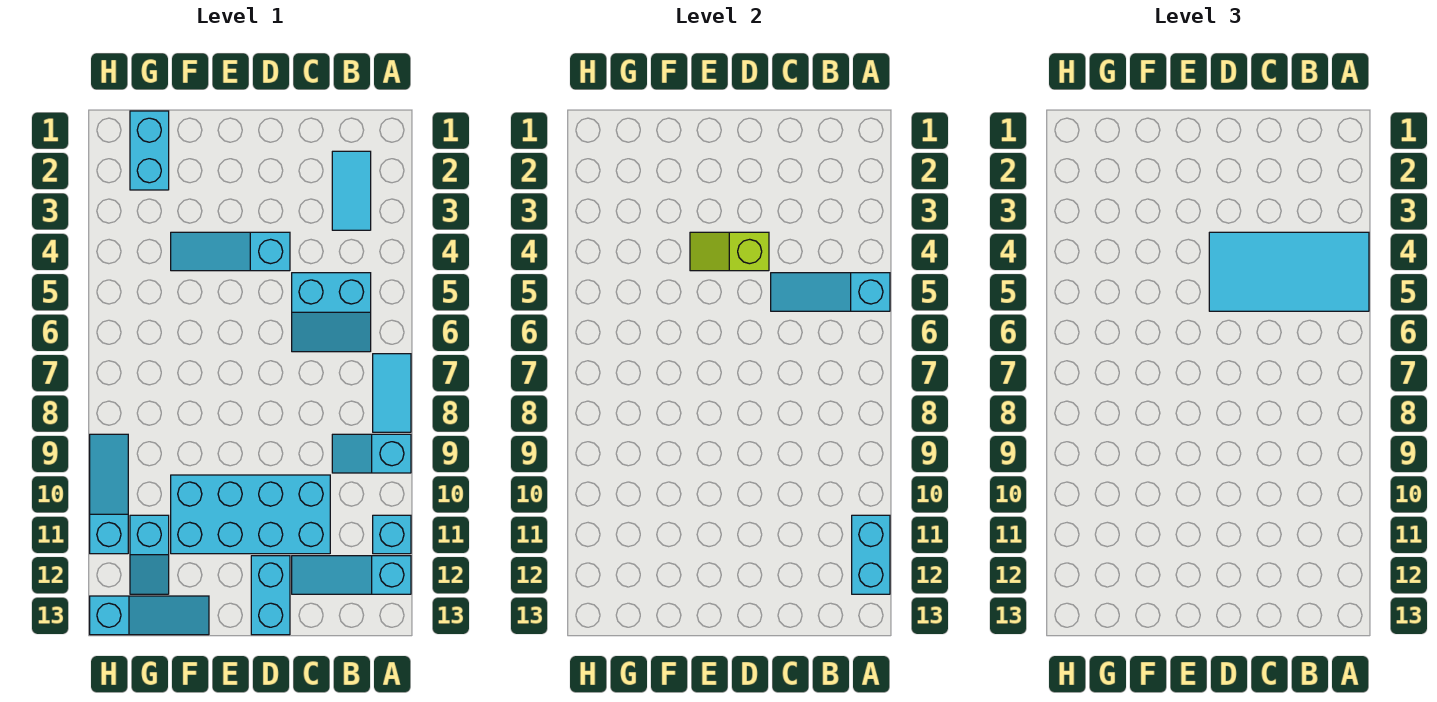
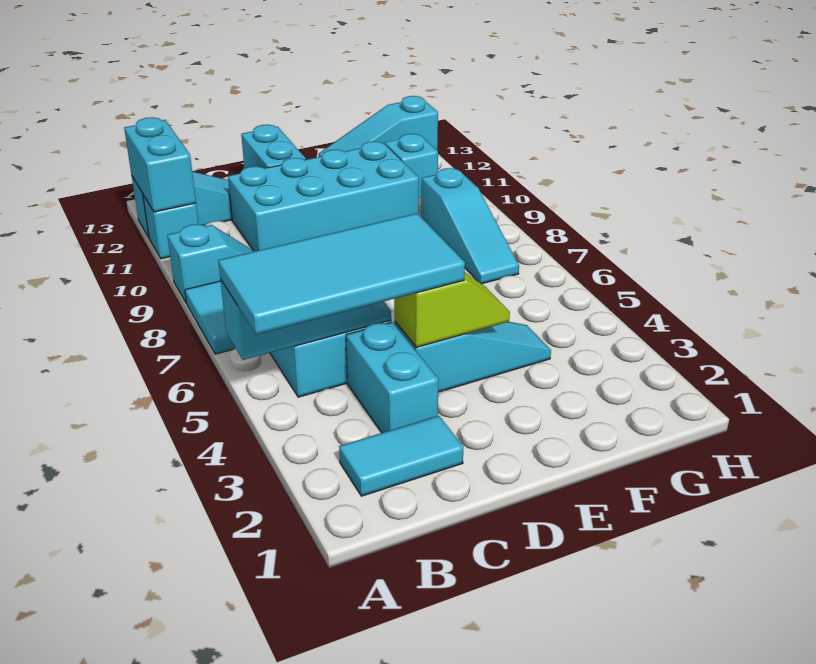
cyan tile B2:B3 level 1 -> cyan tile B2:C2 level 1
cyan brick G1:G2 level 1 -> cyan brick C3:C4 level 1
cyan slope H9:H11 level 1 top 11 -> cyan slope G7:G9 level 1 top 9

